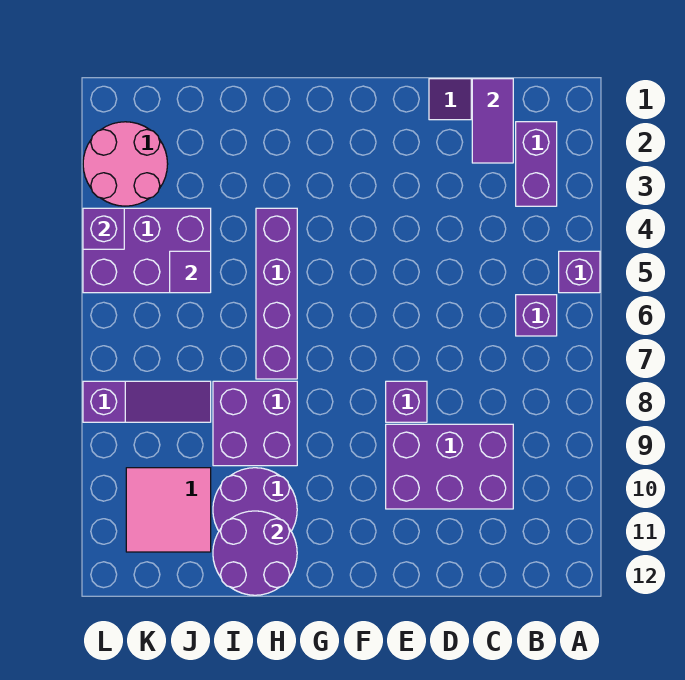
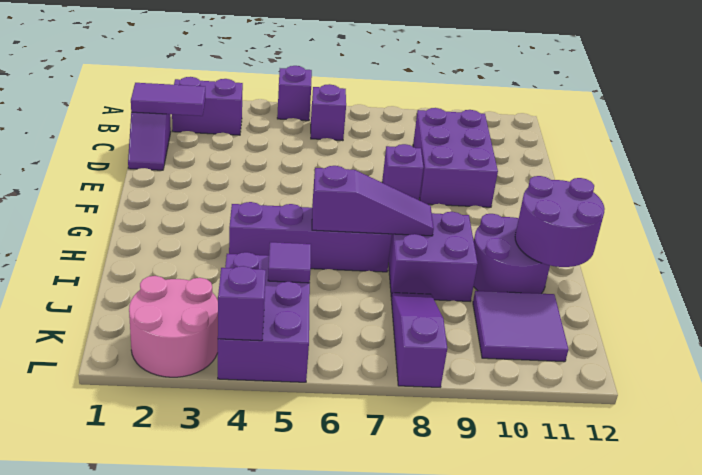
none -> purple slope H6:H8 level 2 top 6
pink tile J10:K11 level 1 -> purple tile J10:K11 level 1

